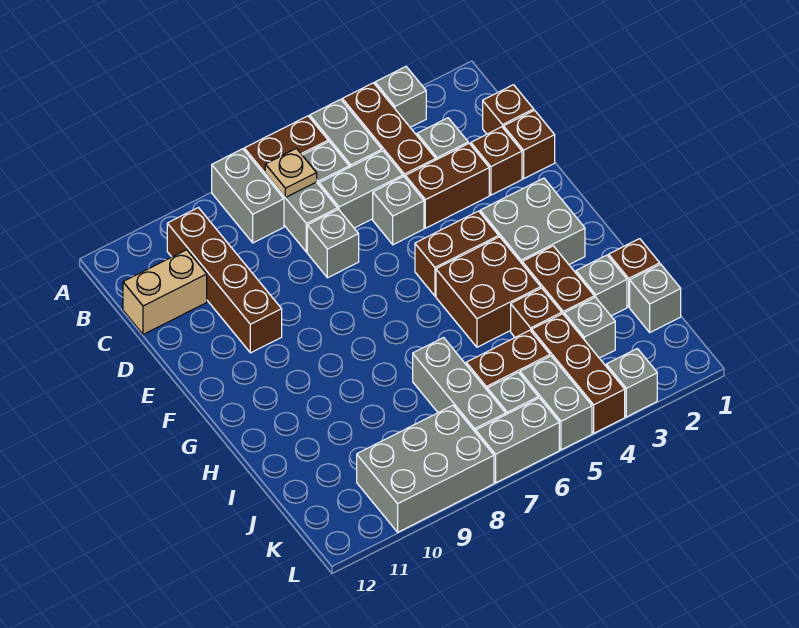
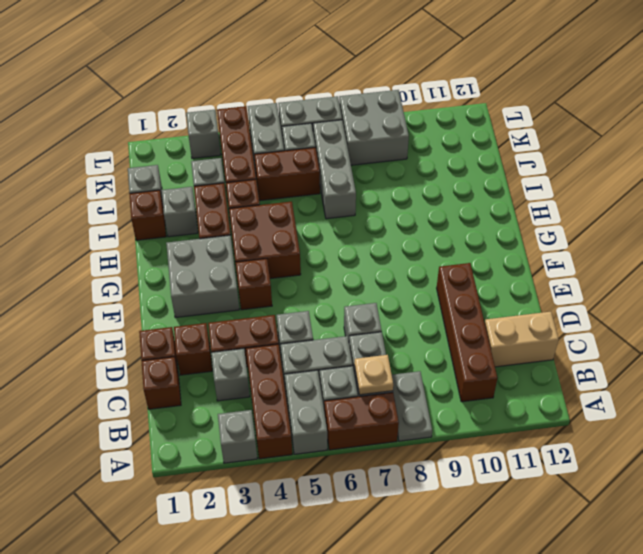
grey brick A8:B8 level 1 -> grey plate A8:B8 level 1
brown brick F4:F5 level 1 -> brown brick F4 level 1
grey brick K8:L10 level 1 -> grey brick K8:L9 level 1

